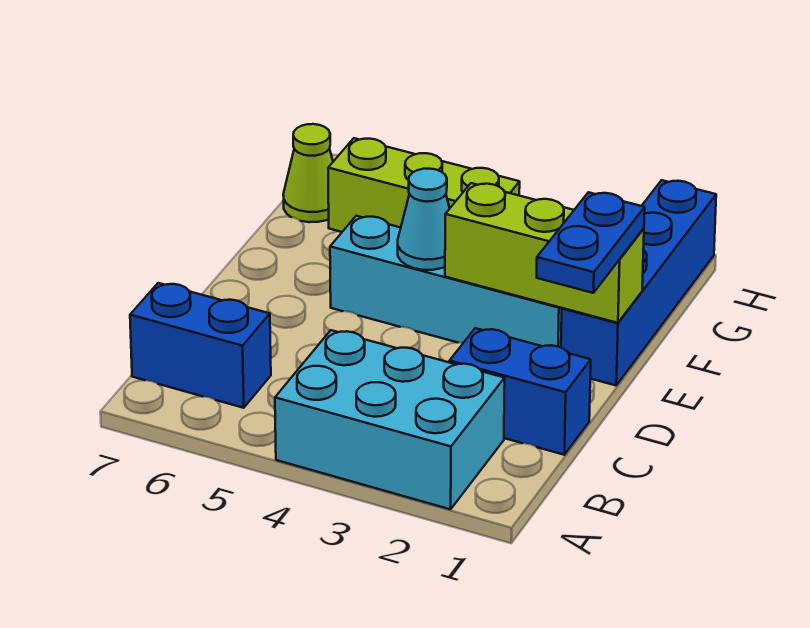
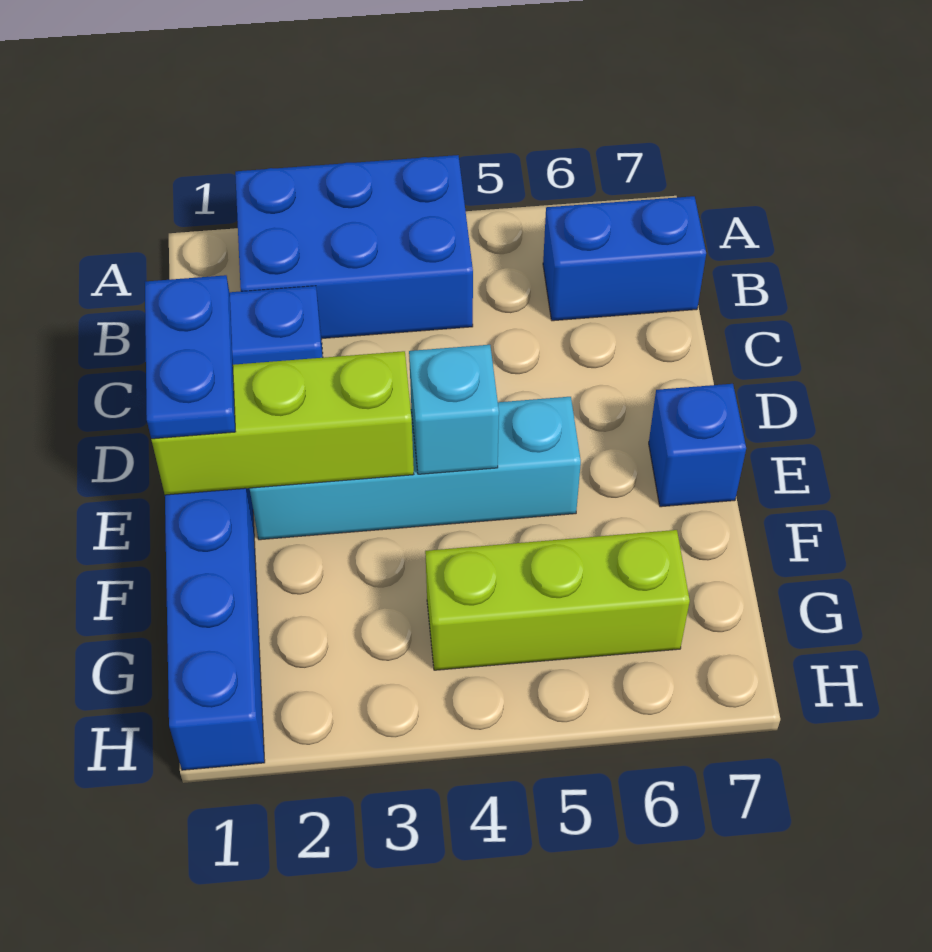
cyan brick A2:B4 level 1 -> blue brick A2:B4 level 1
cyan cone E4 level 2 -> cyan brick E4 level 2
none -> blue brick E7 level 1
lime cone G7 level 1 -> none

